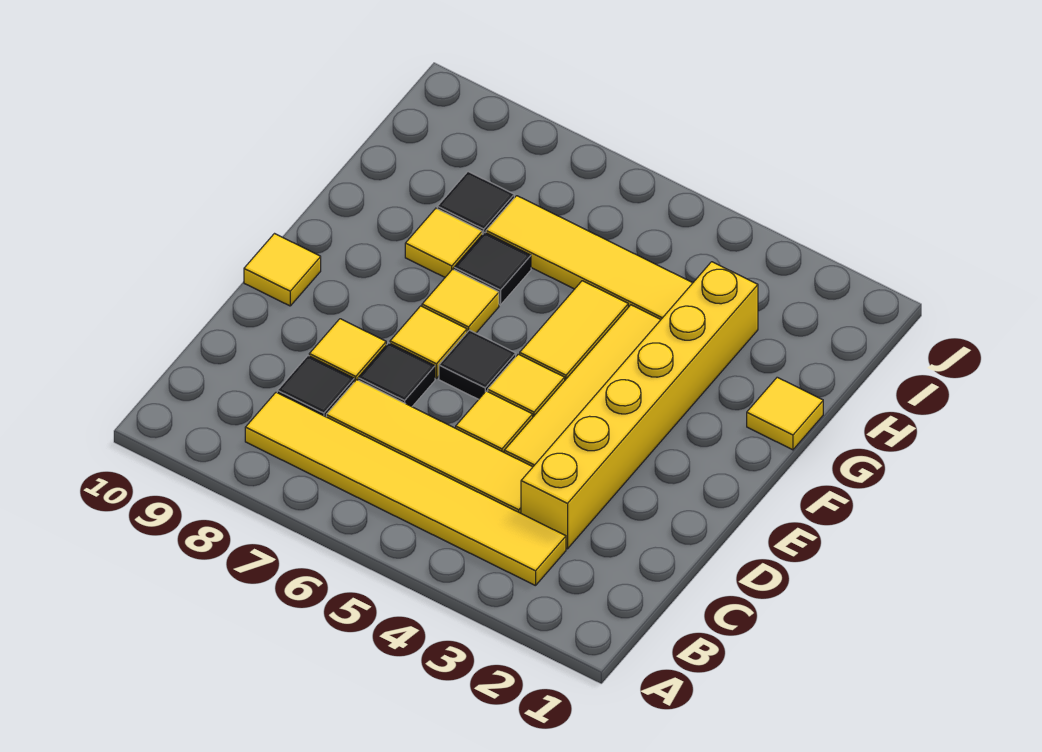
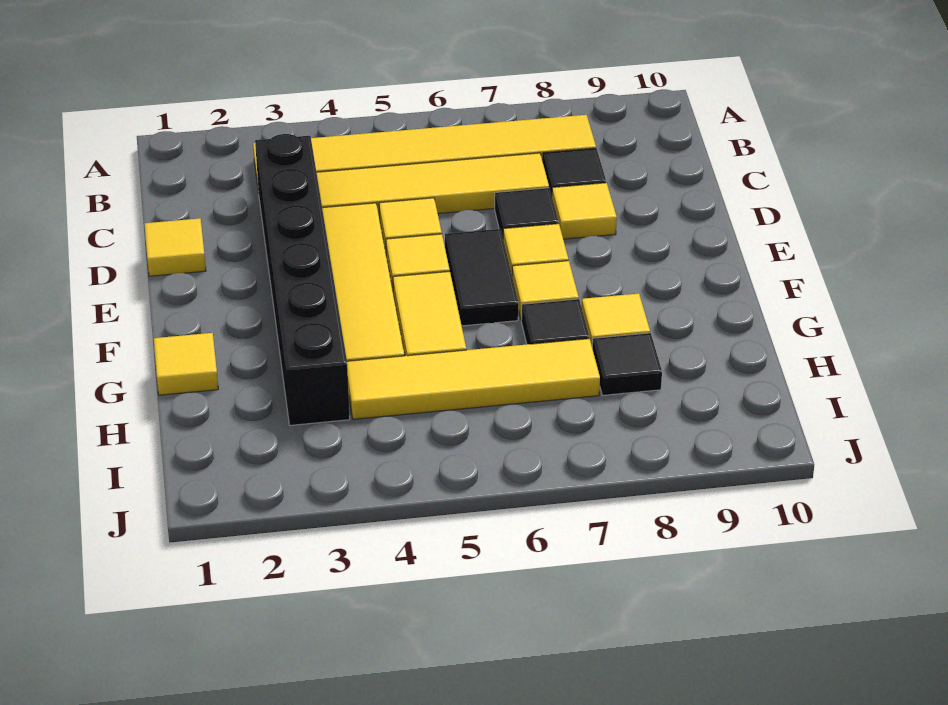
yellow brick C3:H3 level 1 -> black brick C3:H3 level 1
black tile E6 level 1 -> black tile E6:F6 level 1
yellow tile E10 level 1 -> yellow tile D1 level 1

